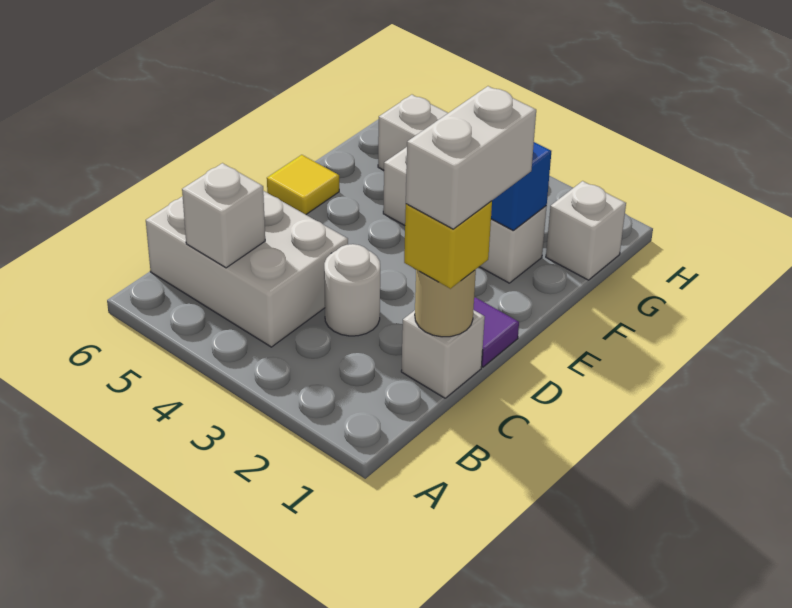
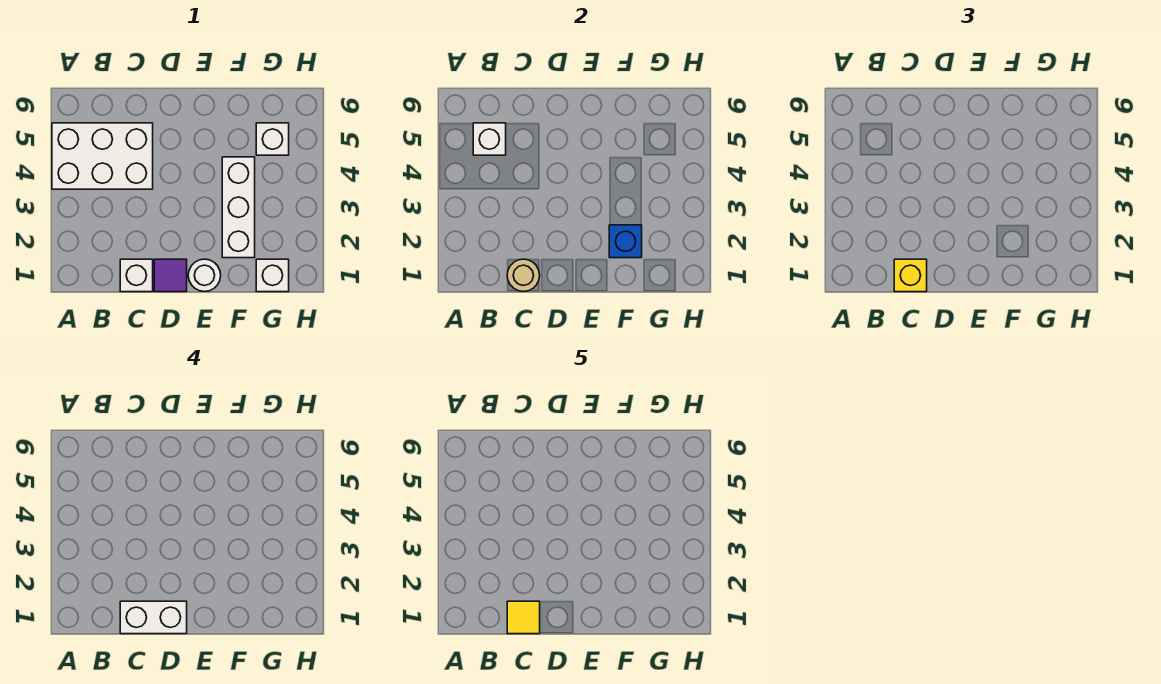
white brick B4:C6 level 1 -> white brick A4:C5 level 1
white round brick C3 level 1 -> white round brick E1 level 1
yellow tile E6 level 1 -> yellow tile C1 level 5

